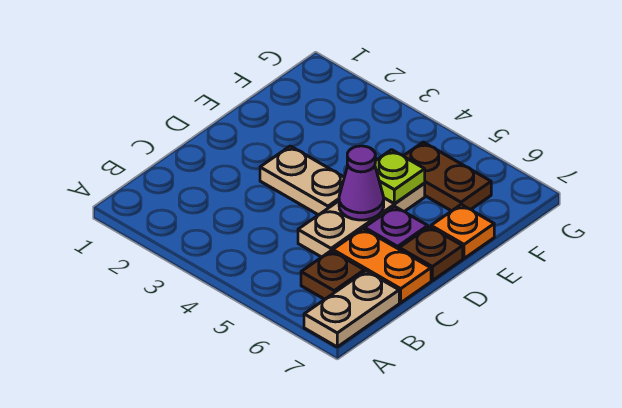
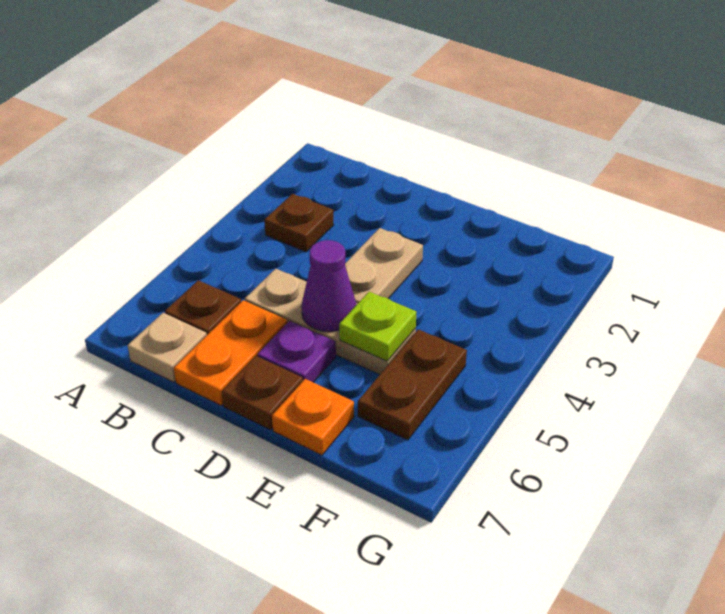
tan plate A7:B7 level 1 -> tan plate B7 level 1
none -> brown plate B3 level 1

